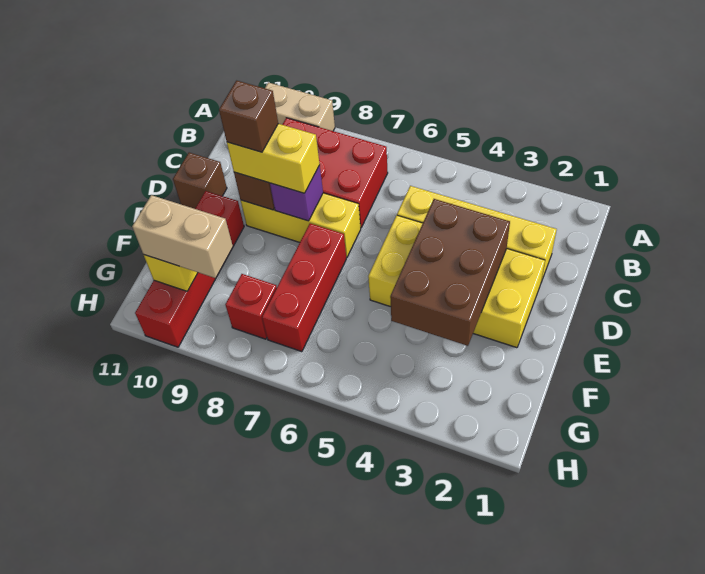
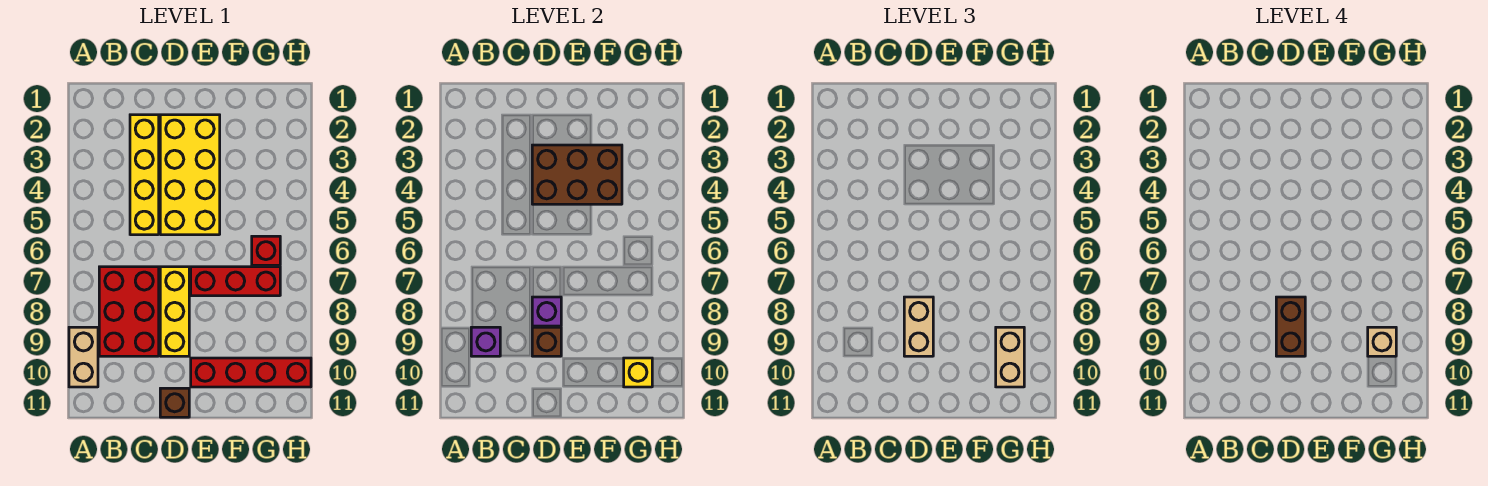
none -> purple brick B9 level 2
yellow brick D8:D9 level 3 -> tan brick D8:D9 level 3
brown brick D9 level 4 -> brown brick D8:D9 level 4
red brick G8 level 1 -> red brick G6 level 1
none -> tan brick G9 level 4

